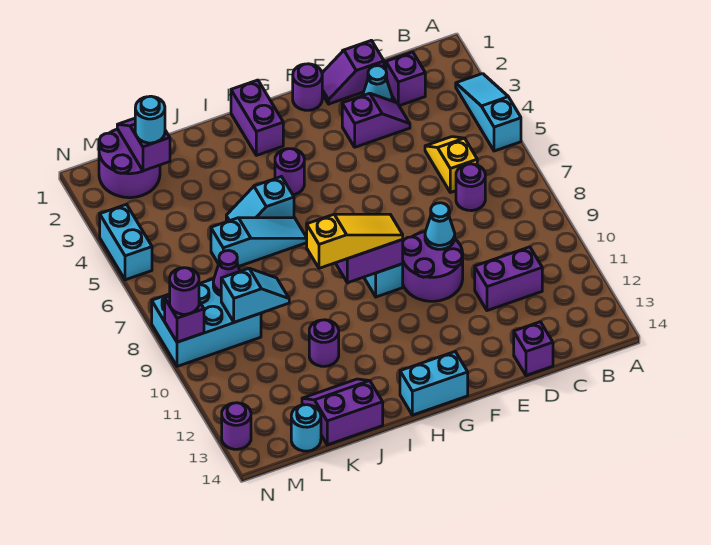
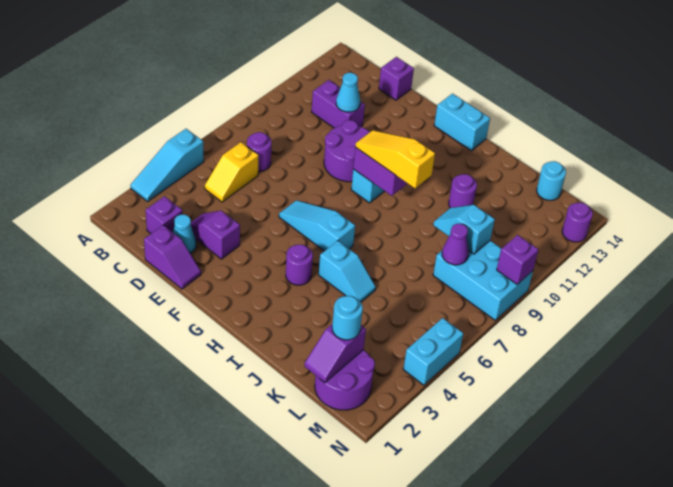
cyan cone E9 level 2 -> cyan cone D11 level 2
purple round brick F1 level 1 -> none
purple brick H1:H2 level 1 -> none
cyan slope I6:K6 level 1 top K -> cyan slope F6:H6 level 1 top H
purple slope J13:K14 level 1 top 14 -> none
purple round brick N9 level 3 -> none

